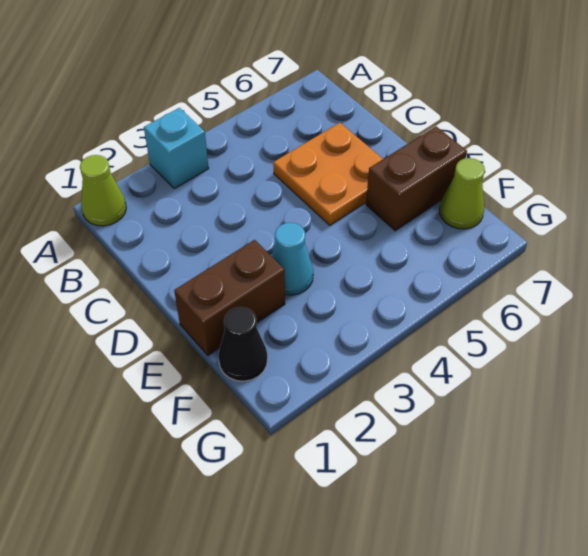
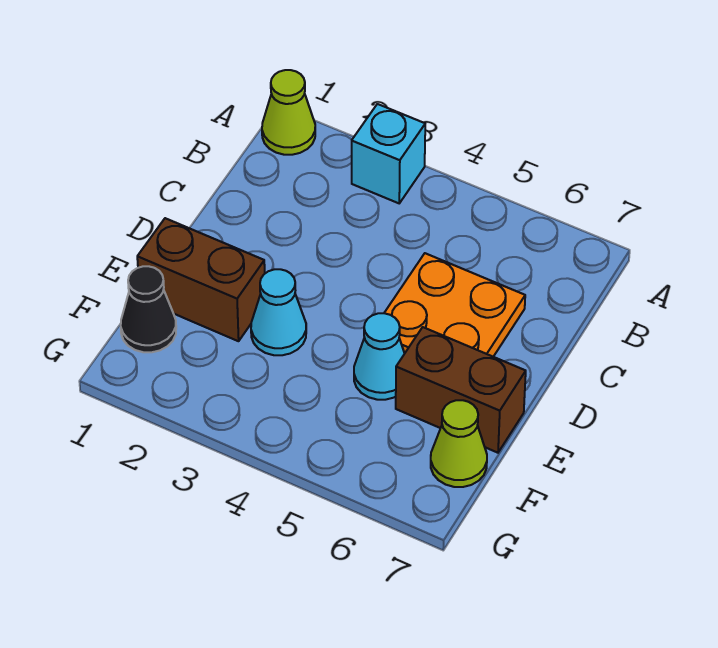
none -> cyan cone E5 level 1

